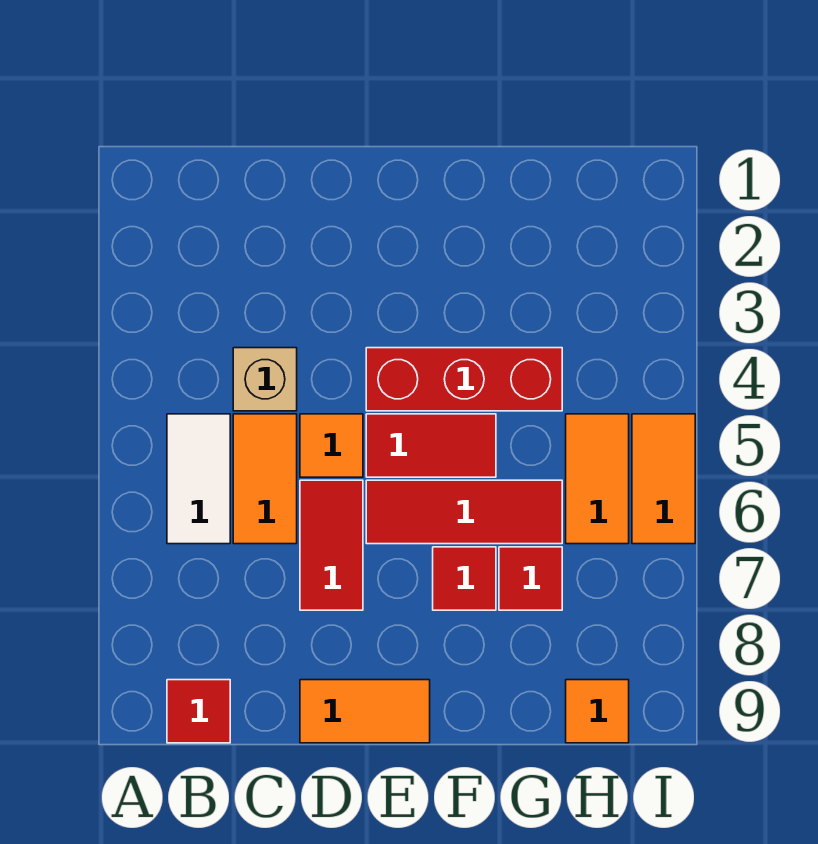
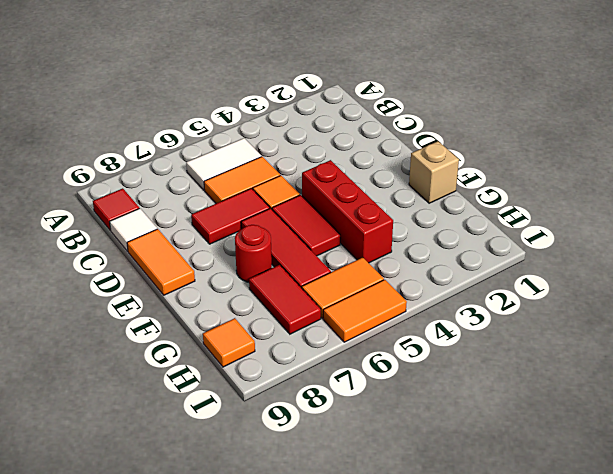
tan brick C4 level 1 -> tan brick F1 level 1
none -> white tile C9 level 1
red tile F7 level 1 -> red round brick F7 level 1
red tile G7 level 1 -> red tile G7:H7 level 1

